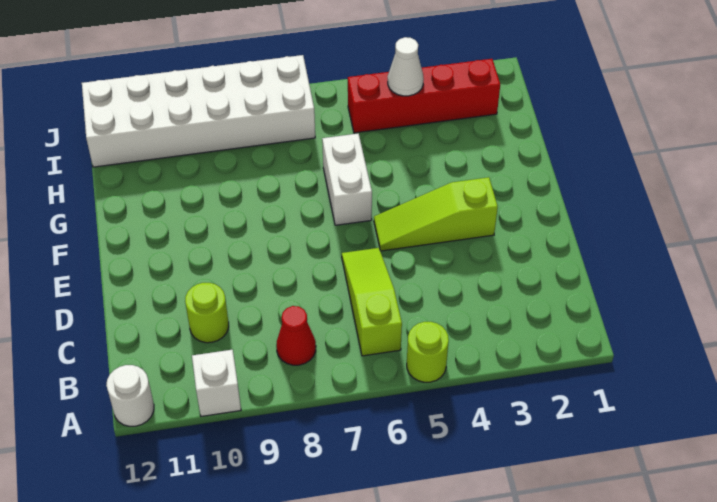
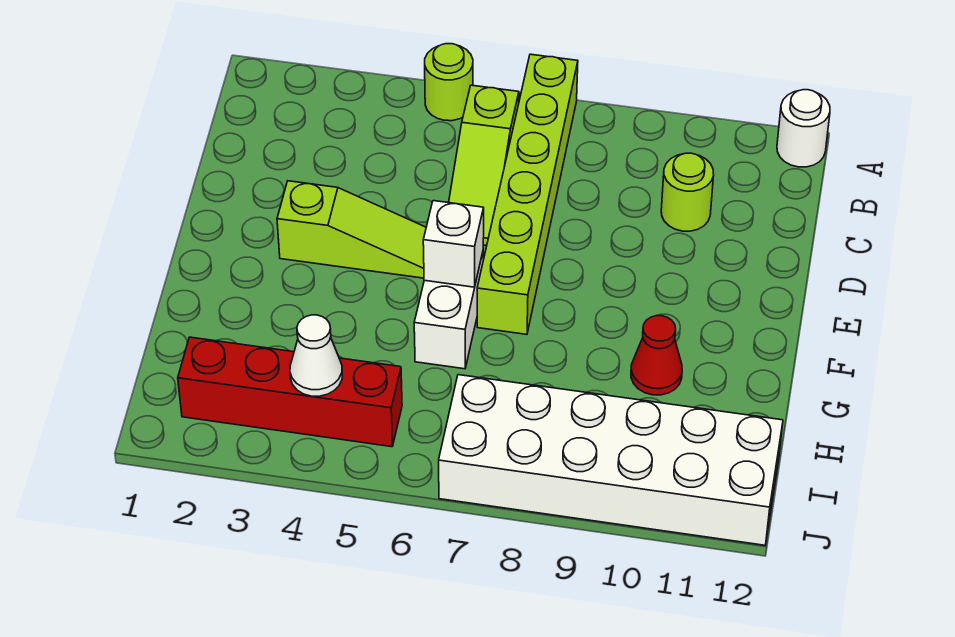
none -> lime brick A7:F7 level 1
white brick A10 level 1 -> white brick F6 level 2
red cone B8 level 1 -> red cone G10 level 1

